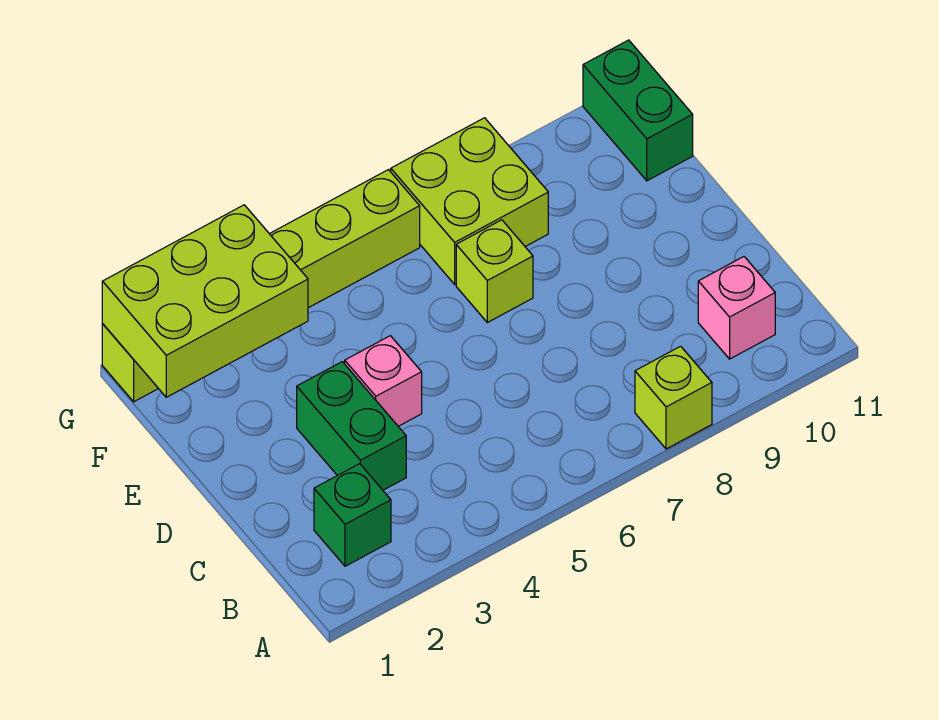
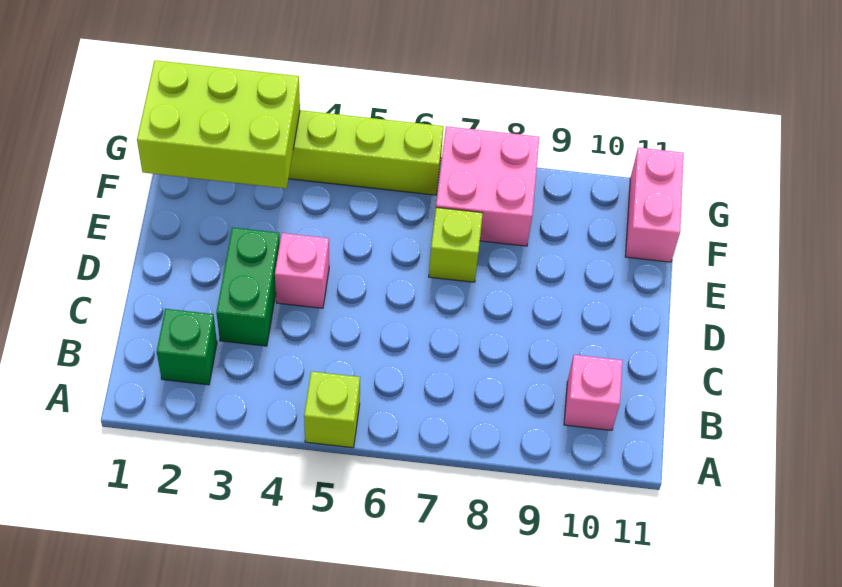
lime brick A8 level 1 -> lime brick A5 level 1
lime brick F7:G8 level 1 -> pink brick F7:G8 level 1
green brick F11:G11 level 1 -> pink brick F11:G11 level 1

